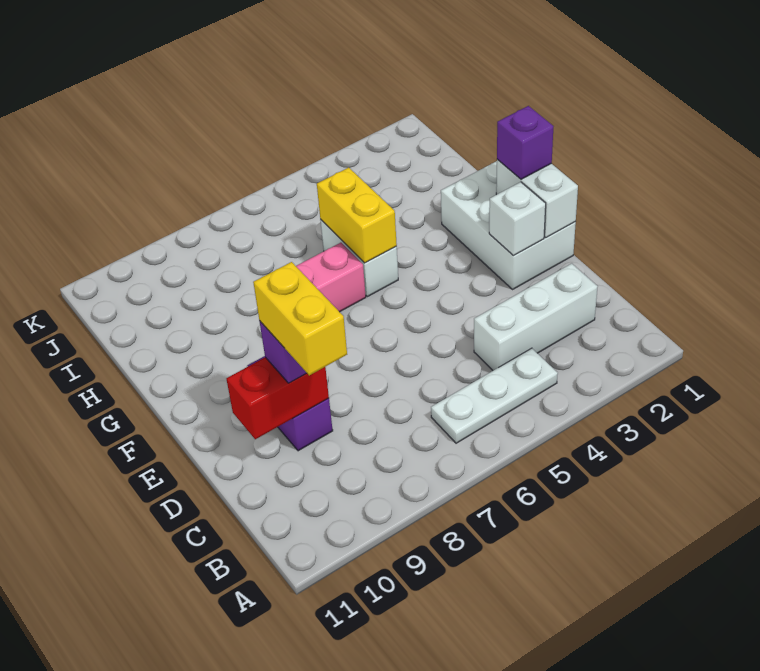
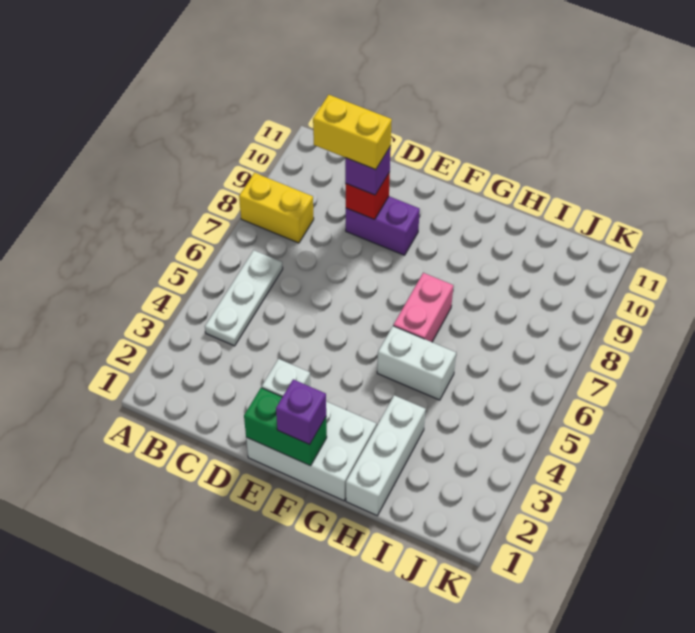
white brick C2:C4 level 1 -> white brick H1:H3 level 1
red brick D9:D10 level 2 -> red brick D9 level 2
white brick E1:F1 level 2 -> green brick E1:F1 level 2
yellow brick G5:H5 level 2 -> yellow brick A8:B8 level 1

